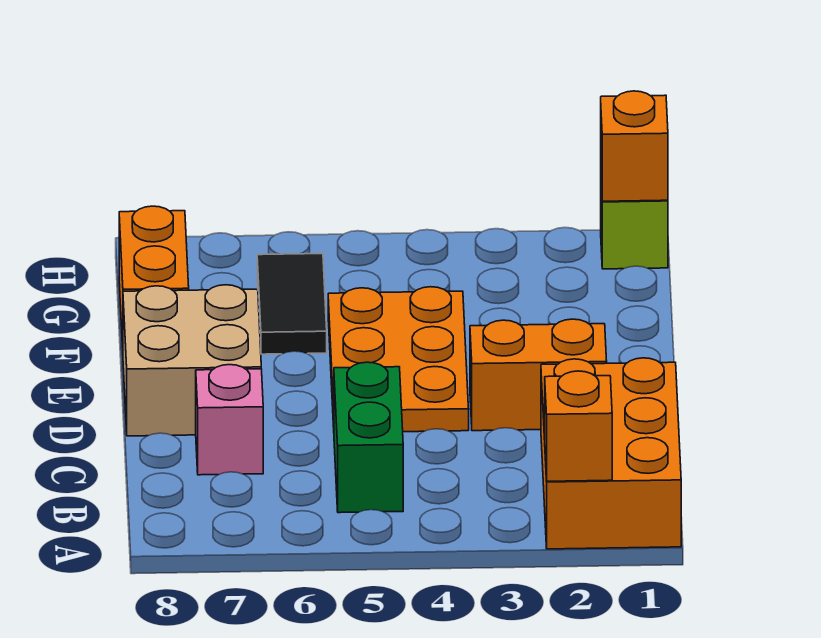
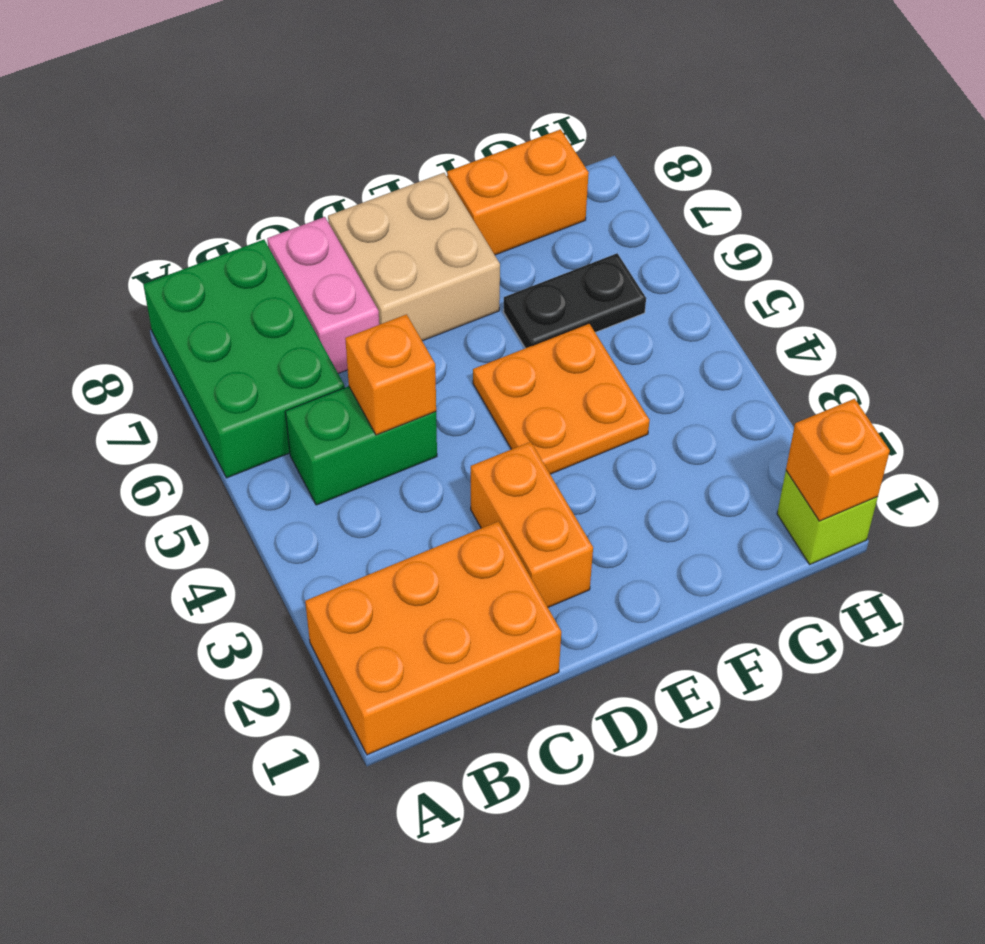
orange brick A2 level 2 -> orange brick C5 level 2
none -> green brick A6:B8 level 1
pink brick C7 level 1 -> pink brick C7:C8 level 1
orange plate D4:F5 level 1 -> orange plate E4:F5 level 1
black tile F6:G6 level 1 -> black plate F6:G6 level 1

